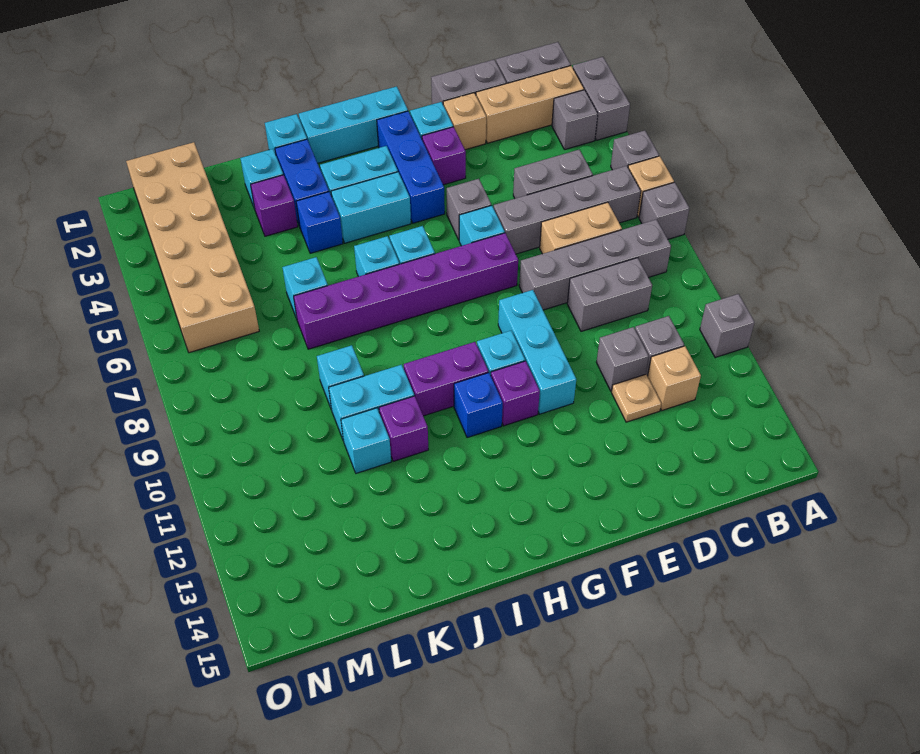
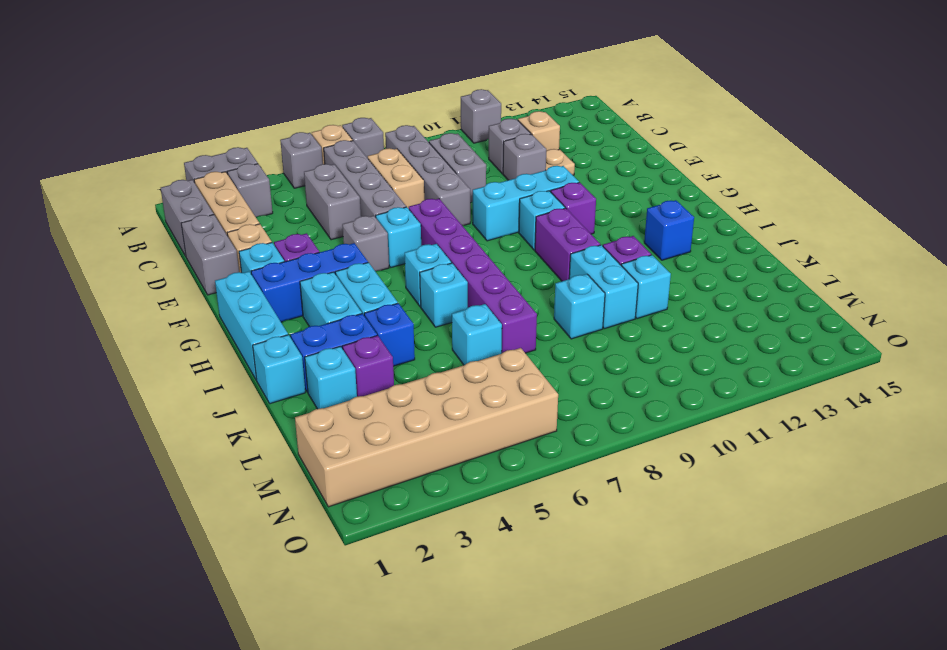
blue brick H11 level 1 -> blue brick I13 level 1

